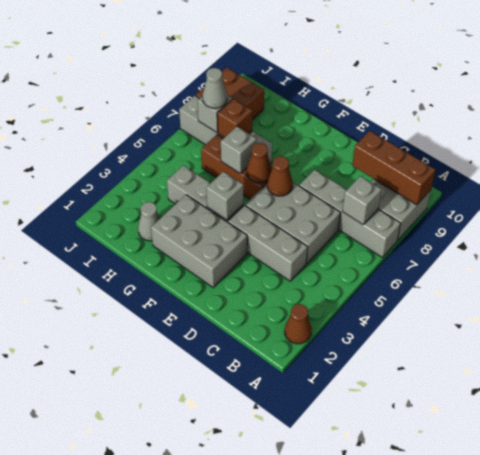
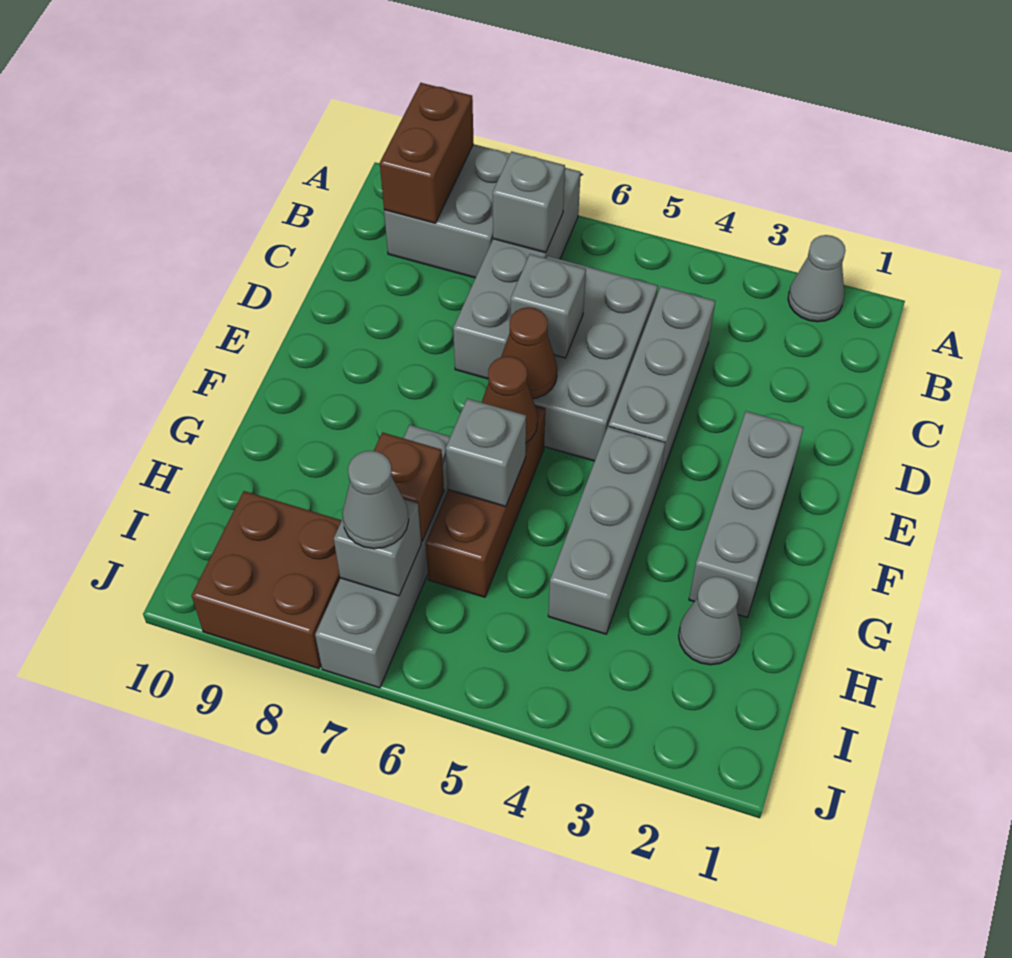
brown cone A2 level 1 -> grey cone A2 level 1
brown brick A9:C9 level 2 -> brown brick A9:B9 level 2
grey brick E2:G3 level 1 -> grey brick E2:G2 level 1
grey brick F4 level 2 -> grey brick D6 level 2

